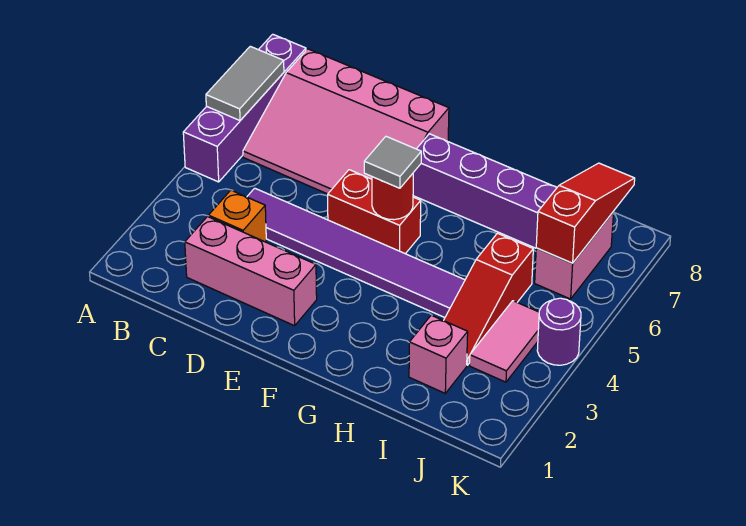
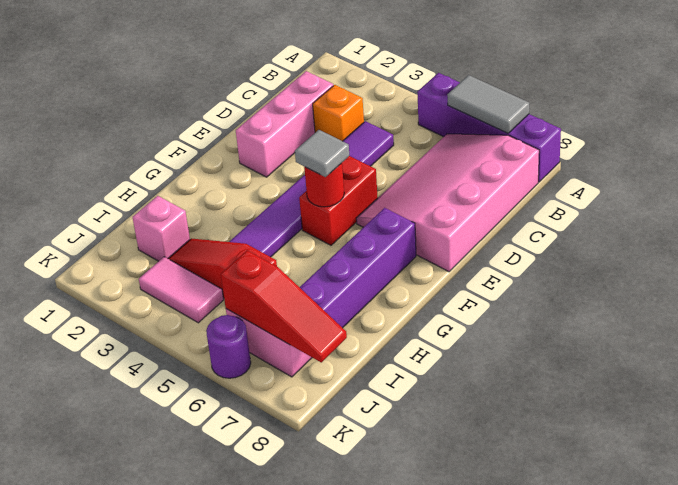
purple round brick K4 level 1 -> purple round brick K6 level 1

